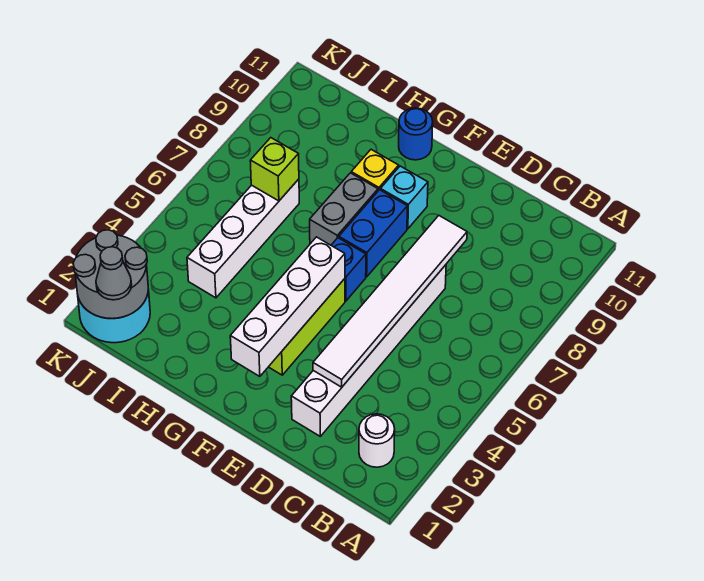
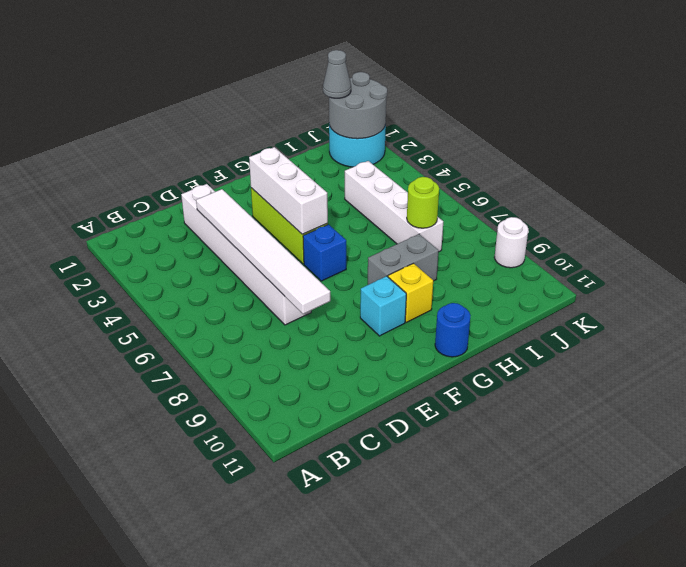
white round brick B2 level 1 -> white round brick K9 level 1
white brick F2:F5 level 2 -> white brick F3:F5 level 2
blue brick F7:F8 level 1 -> none
grey brick G7:G8 level 1 -> grey brick G8:H8 level 1
lime brick I7 level 2 -> lime round brick I7 level 2

